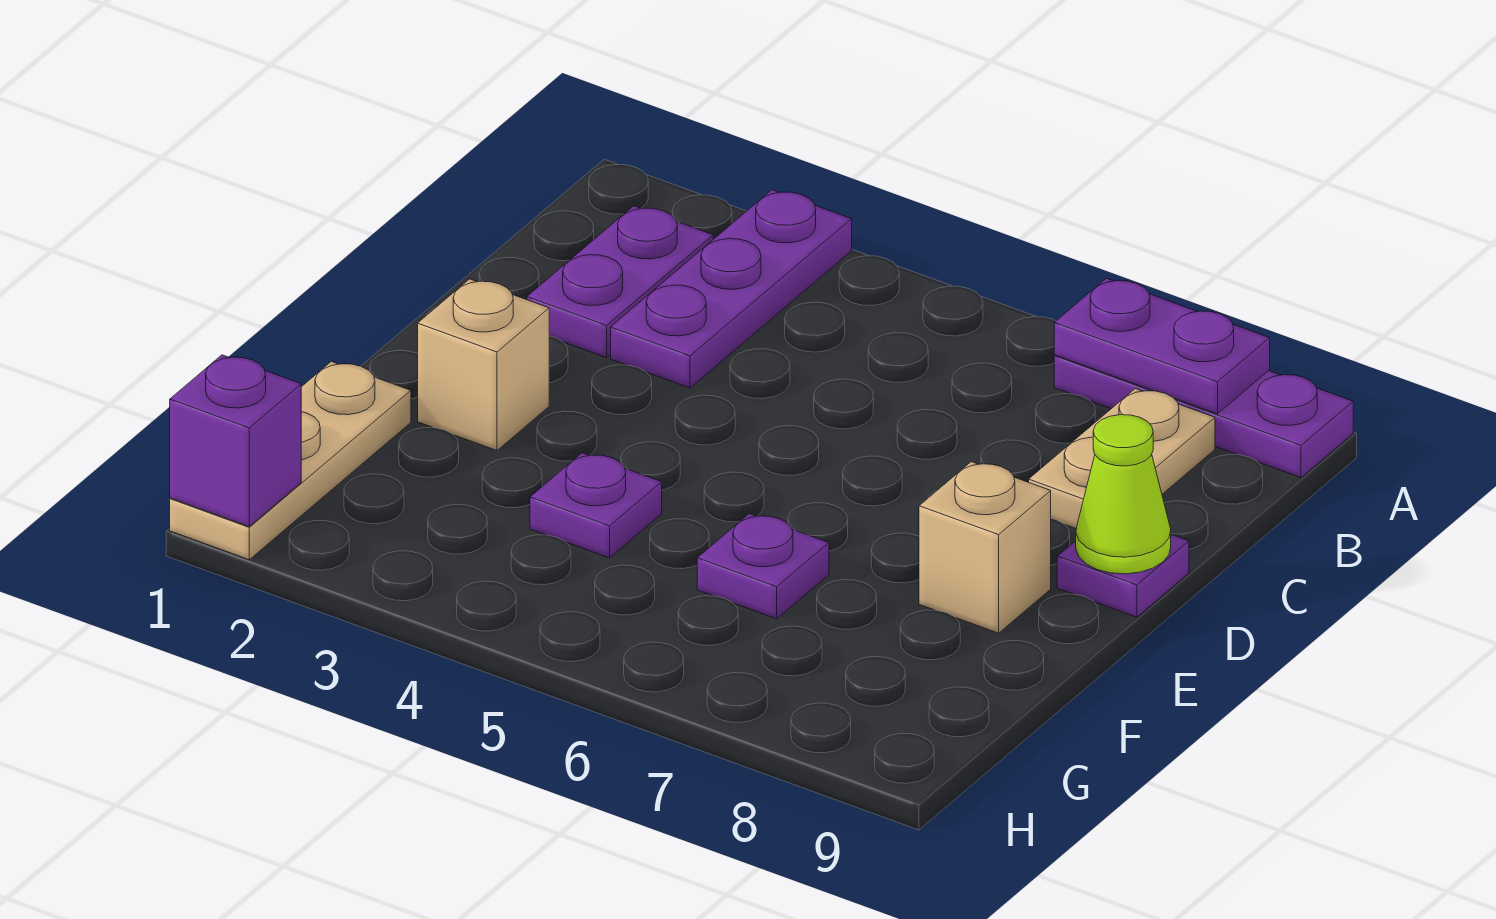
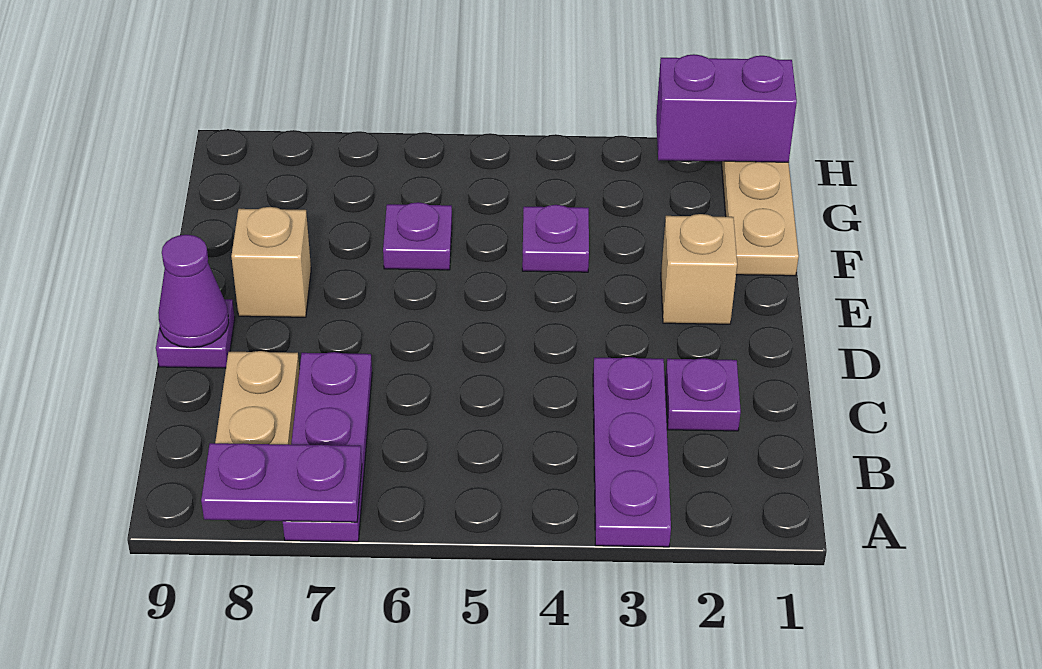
purple plate A7:A9 level 1 -> purple plate A7:C7 level 1
purple plate B2:C2 level 1 -> purple plate C2 level 1
lime cone D9 level 2 -> purple cone D9 level 2
purple brick H1 level 2 -> purple brick H1:H2 level 2

